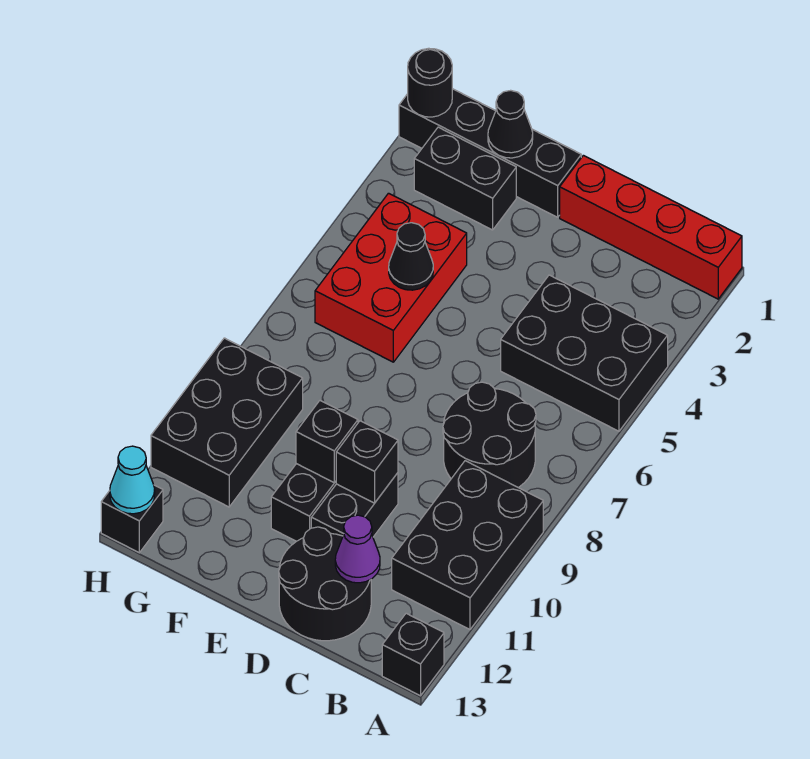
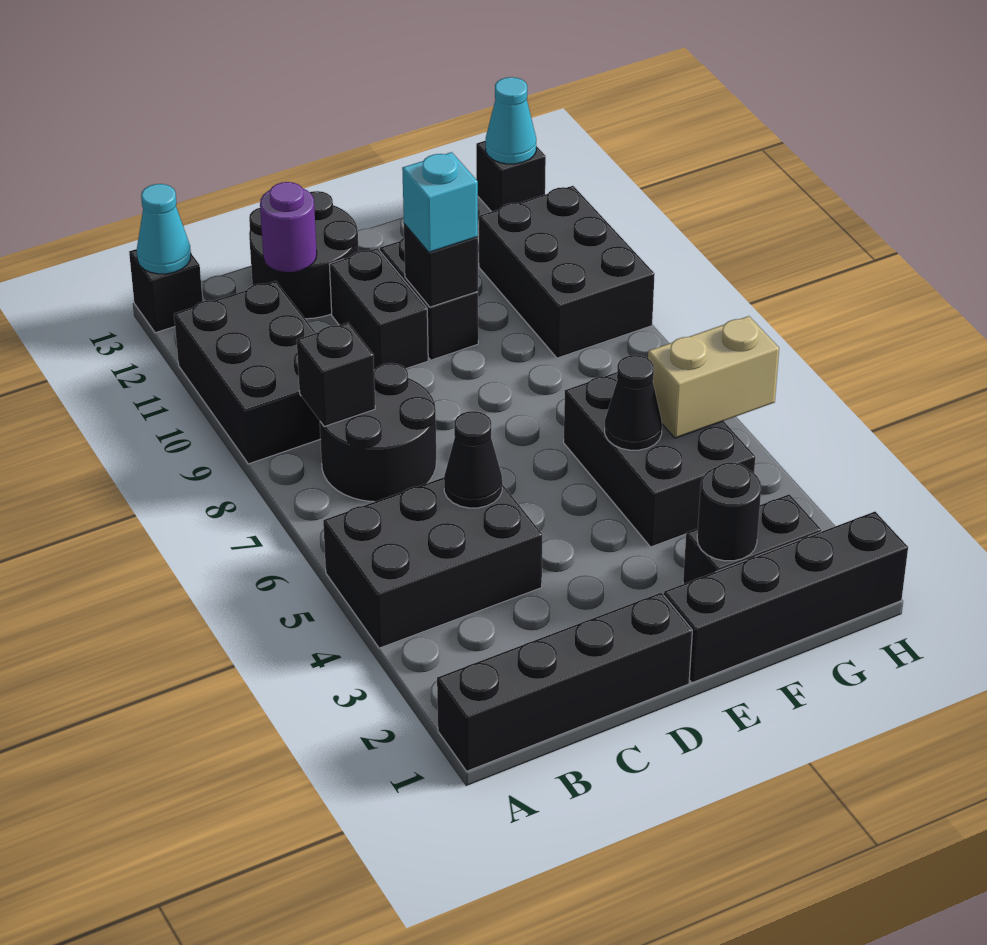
red brick A1:D1 level 1 -> black brick A1:D1 level 1
none -> cyan cone A13 level 2
purple cone C12 level 2 -> purple round brick C12 level 2
black brick D10 level 2 -> black brick B8 level 2
none -> cyan brick E10 level 3
black cone F1 level 2 -> black cone C5 level 2
red brick F4:G6 level 1 -> black brick F4:G6 level 1
none -> tan brick G5:H5 level 2
black round brick H1 level 2 -> black round brick F2 level 2

